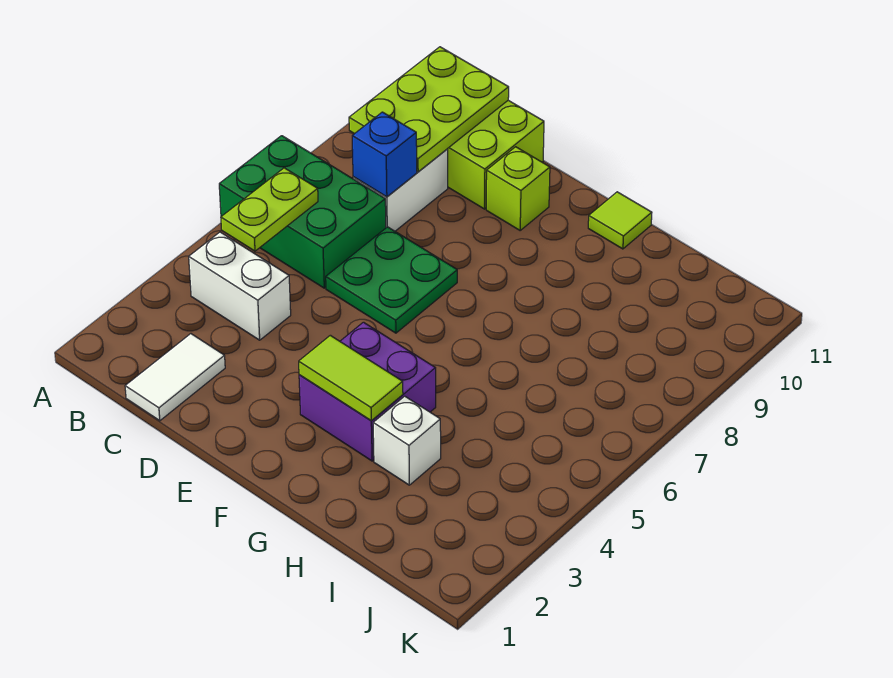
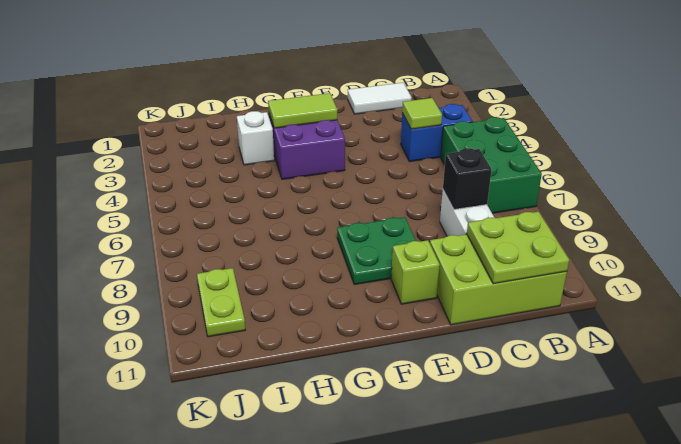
green brick A6:C7 level 1 -> green brick A5:B7 level 1
white brick B4:C4 level 1 -> blue brick B4:C4 level 1
lime plate B5:B6 level 2 -> lime plate J9:J10 level 1
lime plate B9:C11 level 2 -> lime plate B10:C11 level 2
white tile C1:C2 level 1 -> white tile C1:D1 level 1
blue brick C8 level 2 -> black brick C8 level 2
green plate D6:E7 level 1 -> green plate E8:F9 level 1
lime tile G11 level 1 -> lime tile C4 level 2

